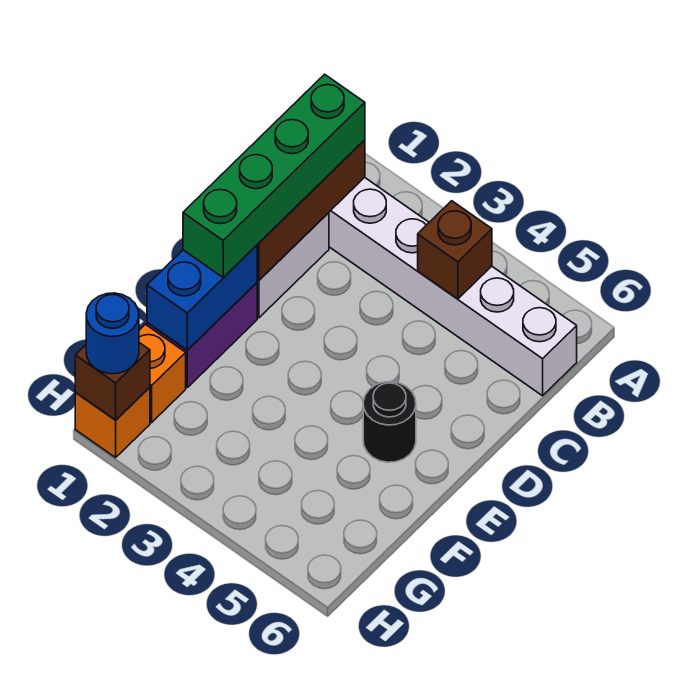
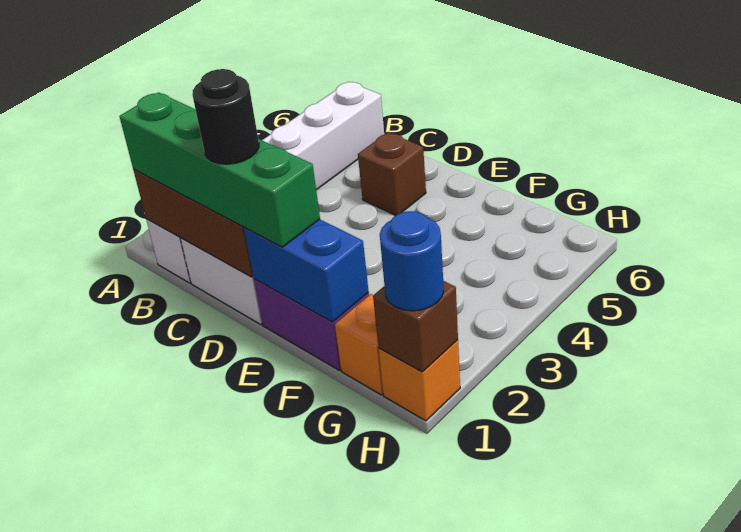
brown brick B4 level 2 -> brown brick D5 level 1
black round brick E5 level 1 -> black round brick D1 level 4

